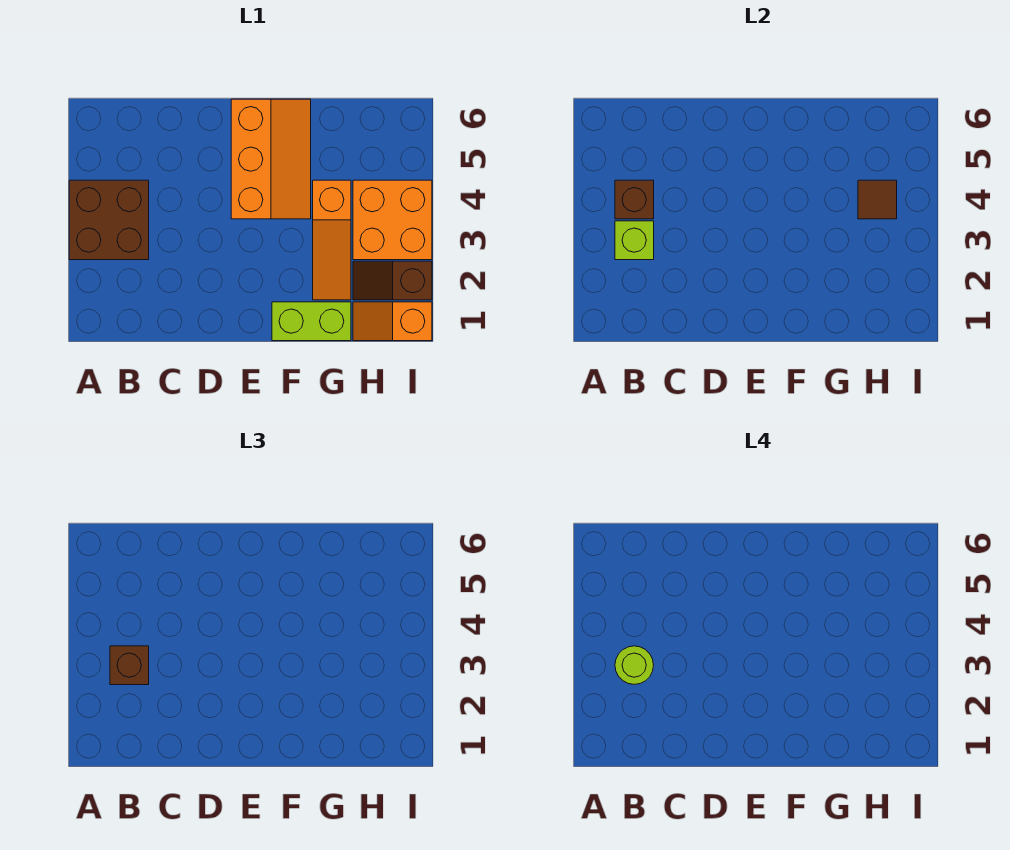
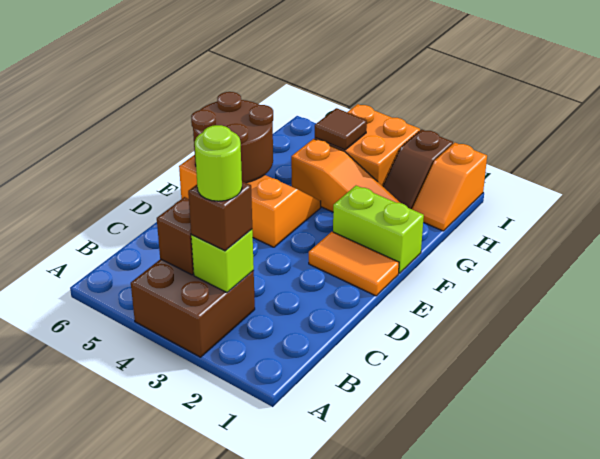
none -> orange tile E1:E2 level 1
none -> brown round brick E5:F6 level 2
lime brick F1:G1 level 1 -> lime brick F1:F2 level 1

